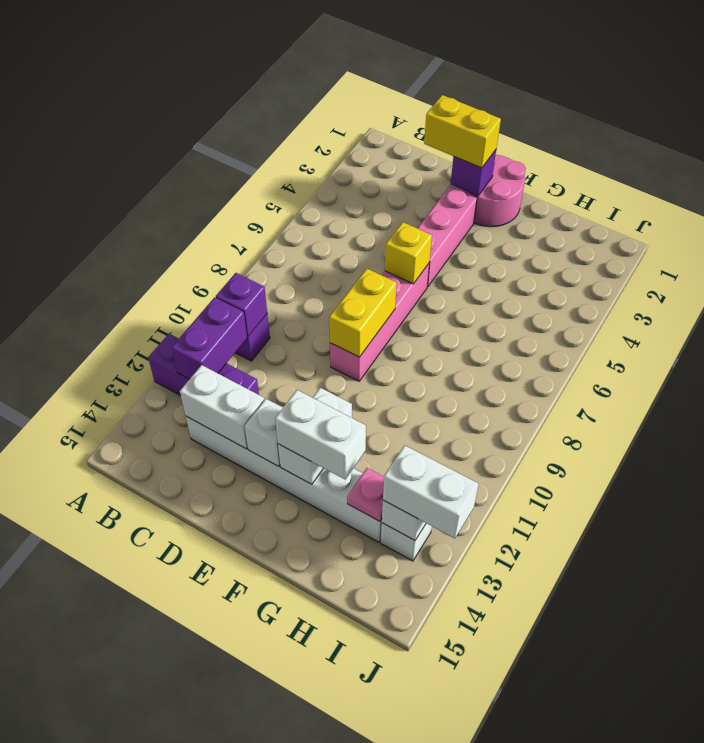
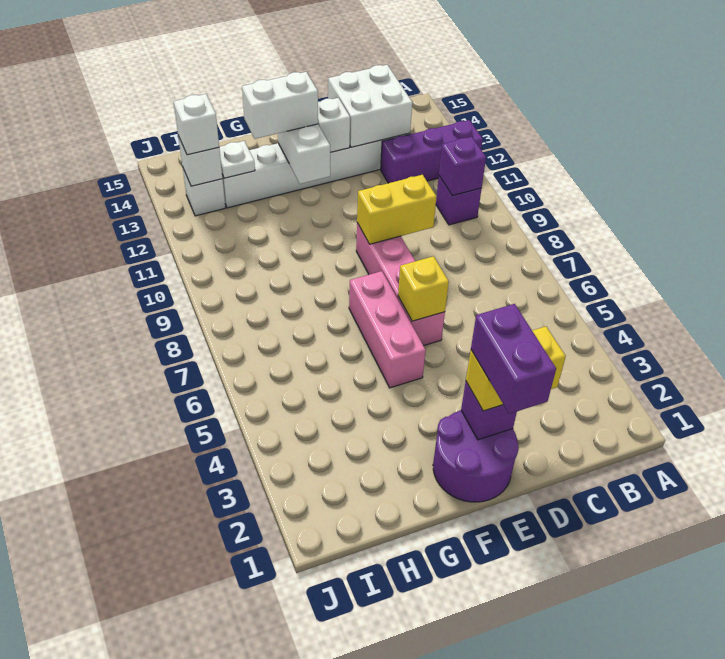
purple brick B11:B12 level 2 -> purple brick E1:E2 level 4
white brick C13:D13 level 2 -> white brick C13:D14 level 2
pink round brick E1:F2 level 1 -> purple round brick E1:F2 level 1
pink brick E3:E5 level 1 -> pink brick F5:F7 level 1
yellow brick E8:E9 level 2 -> yellow brick D9:E9 level 2
pink plate H13 level 2 -> white plate H13 level 2
white brick I13:J13 level 3 -> white brick I13 level 3

